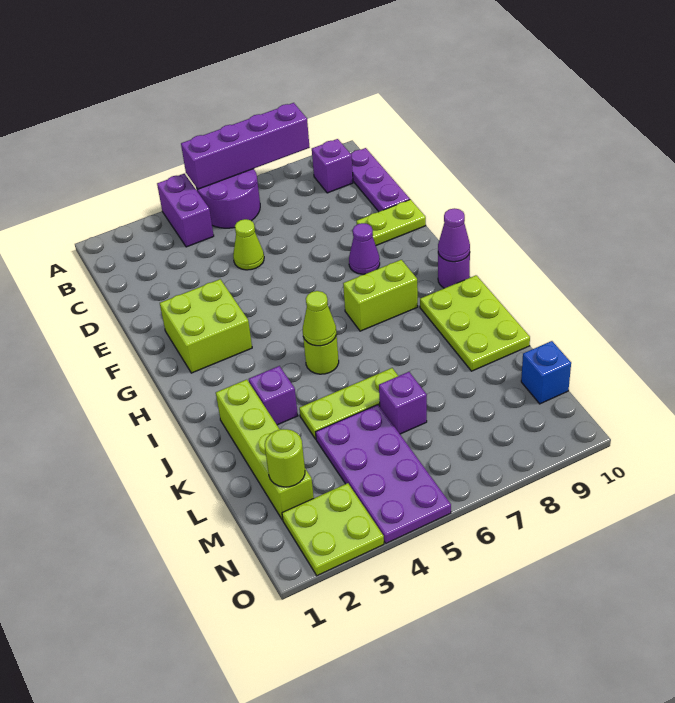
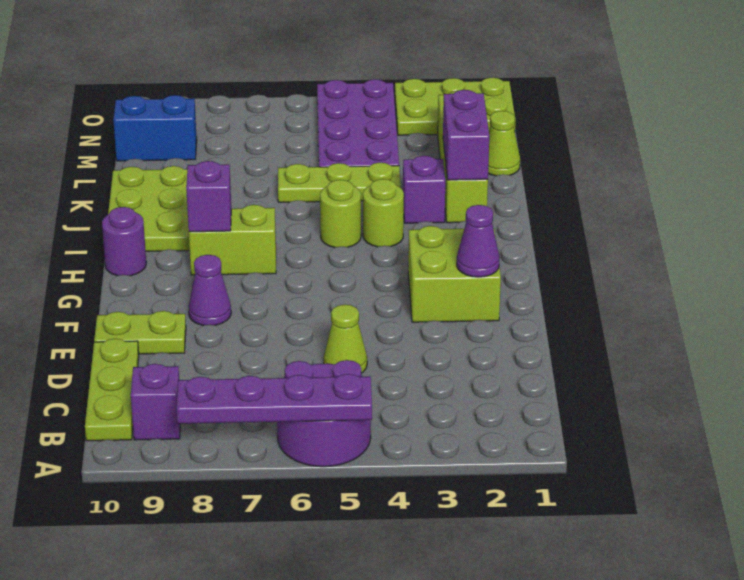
purple brick A4:B4 level 1 -> purple brick J2:K2 level 2
purple brick A5:A8 level 2 -> purple plate A5:A8 level 2
purple plate B10:D10 level 1 -> lime plate B10:D10 level 1
purple cone H10 level 2 -> purple cone F2 level 2
lime cone I5 level 2 -> lime cone L1 level 1
purple brick L6 level 1 -> purple brick H8 level 2
lime round brick M2 level 2 -> lime round brick I4 level 1
blue brick M10 level 1 -> blue brick M9:M10 level 1
lime plate N2:O3 level 1 -> lime plate N1:O3 level 1

